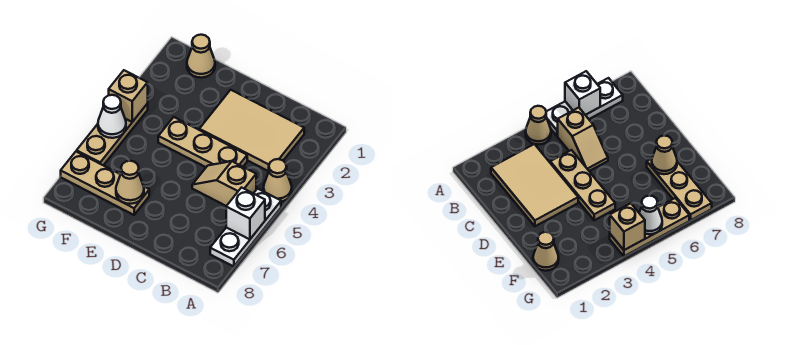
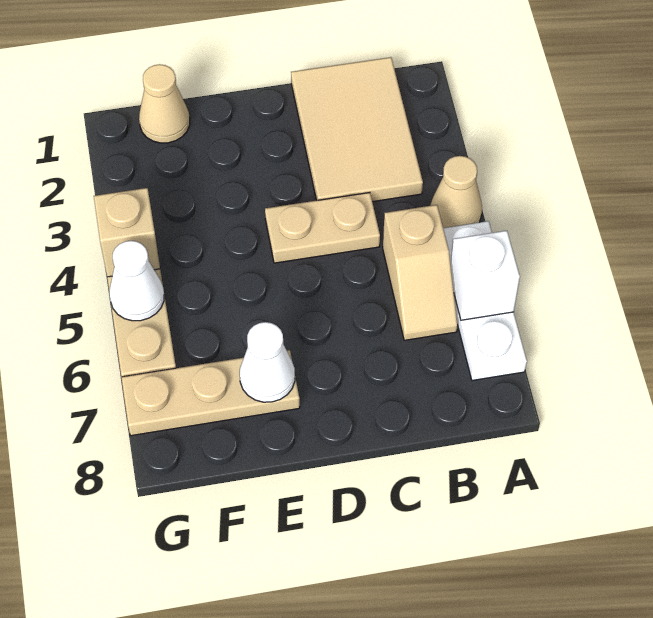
tan tile B2:D3 level 1 -> tan tile B1:C3 level 1
tan slope B5:C5 level 1 top B -> tan slope B5:B6 level 1 top 5
tan plate C4:E4 level 1 -> tan plate C4:D4 level 1
tan cone E7 level 2 -> white cone E7 level 2

